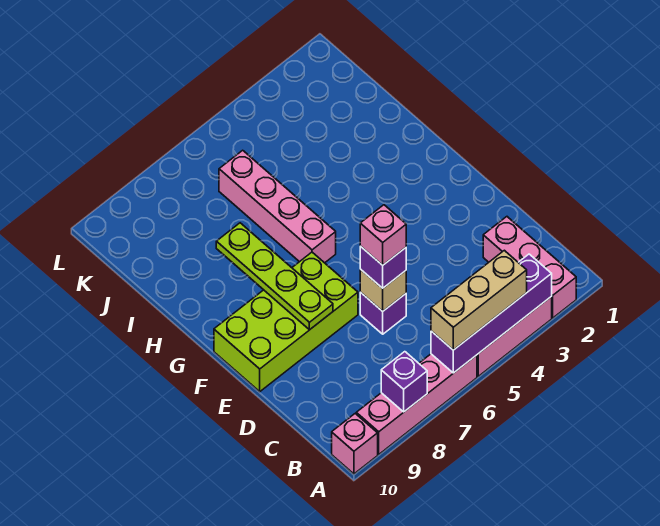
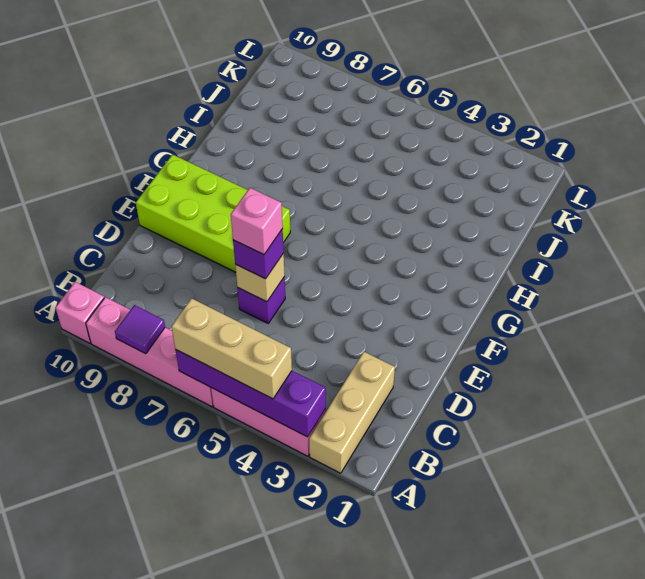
pink brick A2:C2 level 1 -> tan brick A2:C2 level 1
purple brick A8 level 2 -> purple tile A8 level 2
lime plate E8:H8 level 2 -> none
pink brick G6:J6 level 1 -> none

